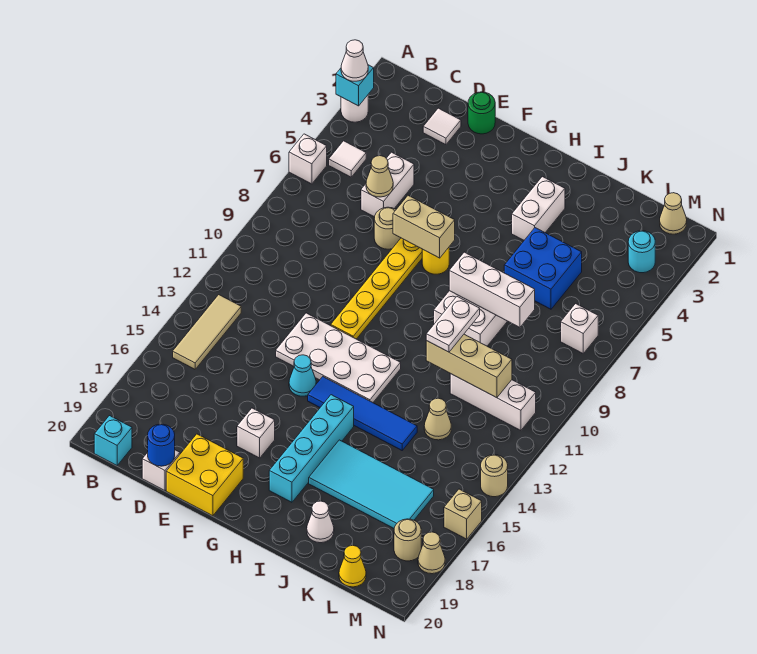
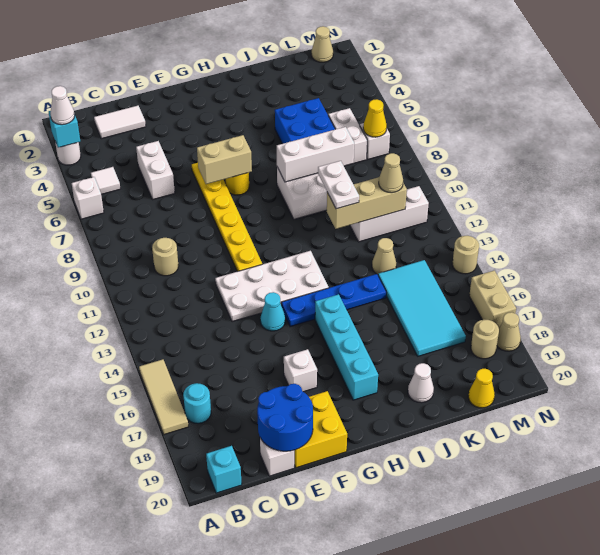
tan tile B13:B15 level 1 -> tan tile A15:A17 level 1
white tile D2 level 1 -> white tile C2:D2 level 1
tan cone D6 level 2 -> tan cone L11 level 3
blue round brick D20 level 2 -> blue round brick D19:E20 level 2
green round brick E1 level 1 -> none
tan round brick E7 level 1 -> tan round brick C10 level 1
blue tile G14:J14 level 1 -> blue plate G14:J14 level 1
white brick I3:I4 level 1 -> white brick L6:L7 level 1
cyan tile I16:L17 level 1 -> cyan tile K14:L17 level 1
cyan round brick M3 level 1 -> cyan round brick B17 level 1
none -> yellow cone M7 level 2
tan brick N16 level 1 -> tan brick N16:N17 level 1

